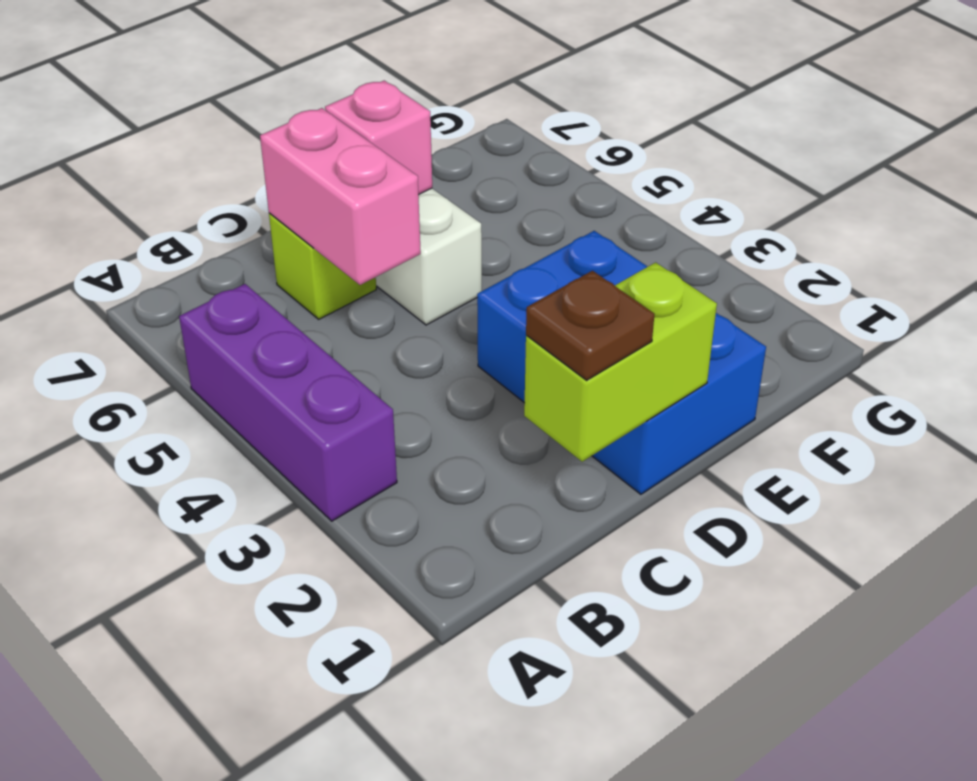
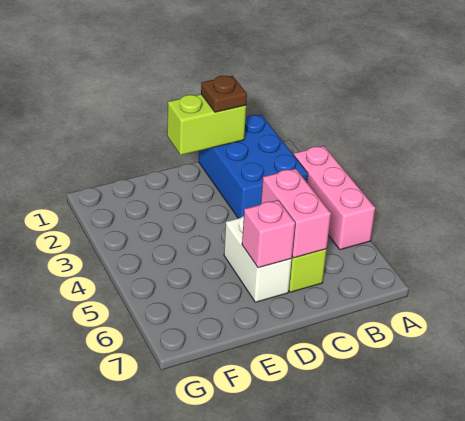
purple brick A3:A5 level 1 -> pink brick A3:A5 level 1
blue brick D1:E3 level 1 -> blue brick B1:C3 level 1

